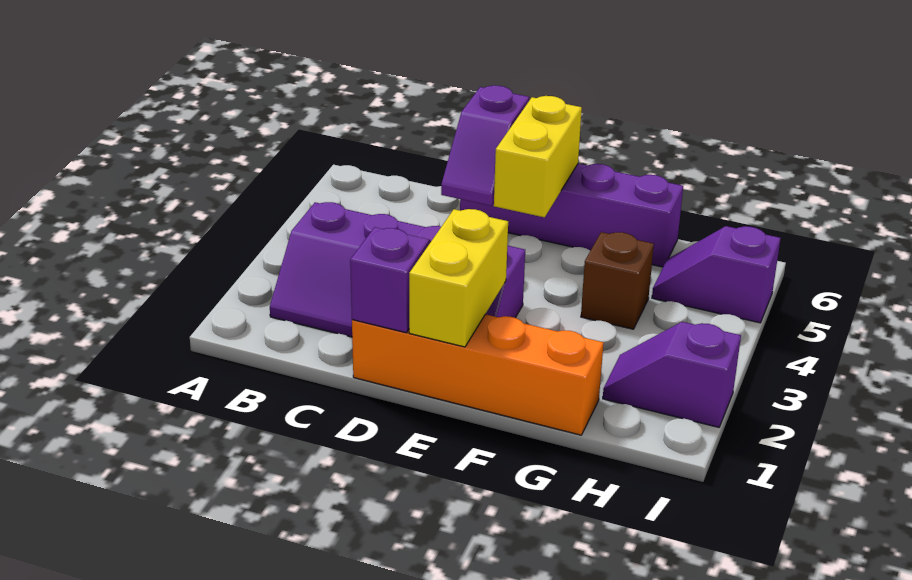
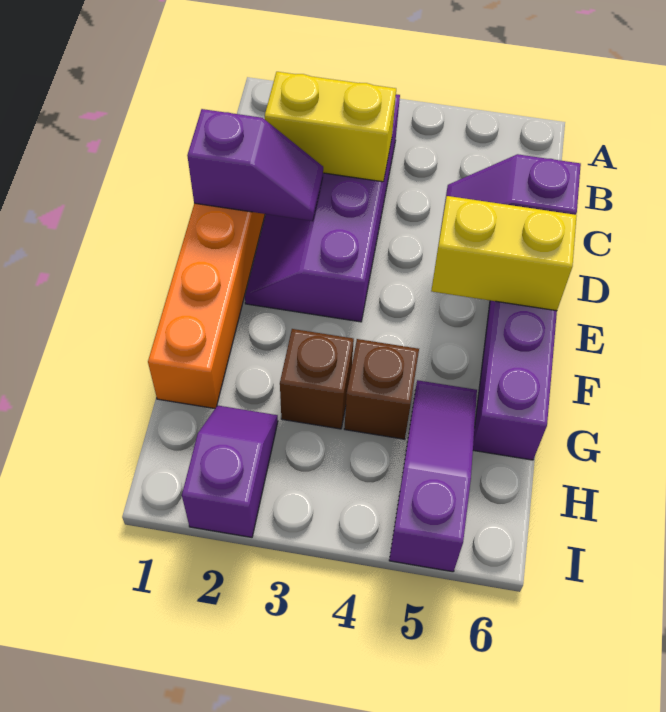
yellow brick E1:E2 level 2 -> yellow brick C2:C3 level 2
none -> brown brick G3 level 1
purple slope H5:I5 level 1 top I -> purple slope G5:I5 level 1 top I

